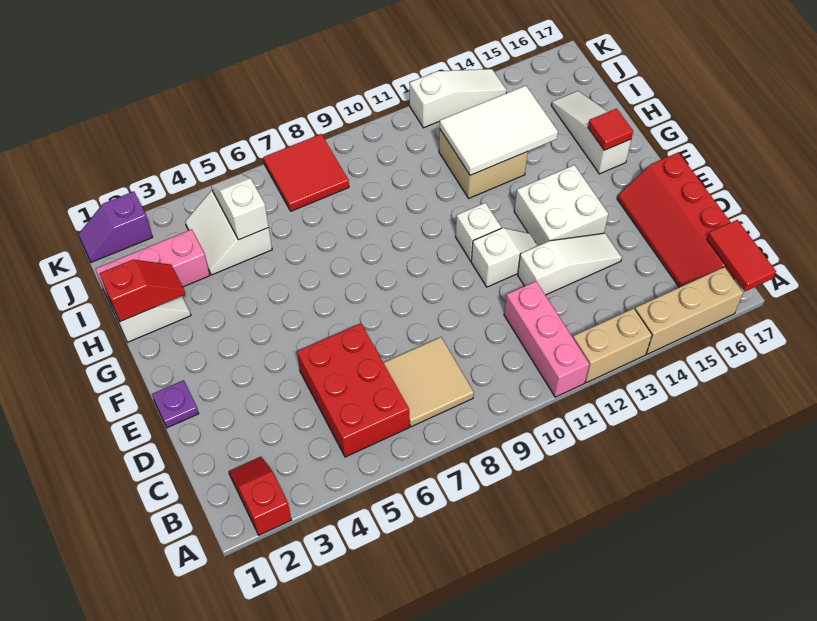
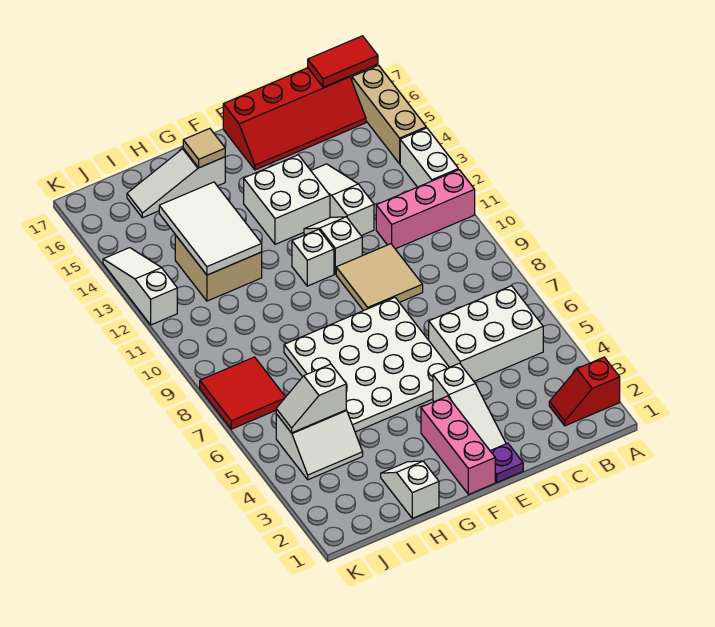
tan brick A12:A13 level 1 -> white brick A12:A13 level 1
red brick B5:D6 level 1 -> white brick B5:D6 level 1
tan tile B7:C8 level 1 -> tan tile D9:E10 level 1
none -> white slope E2:E4 level 1 top 4
none -> white plate E5:H8 level 1
red tile G16 level 2 -> tan tile G16 level 2
red slope H1:H2 level 2 top 1 -> none
pink brick I1:I3 level 1 -> pink brick F1:F3 level 1
purple slope K1:K2 level 1 top 2 -> none

